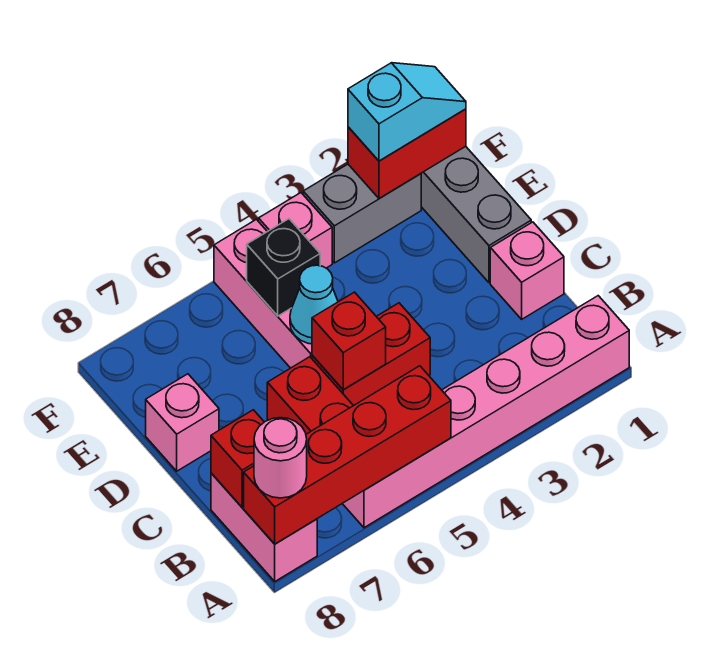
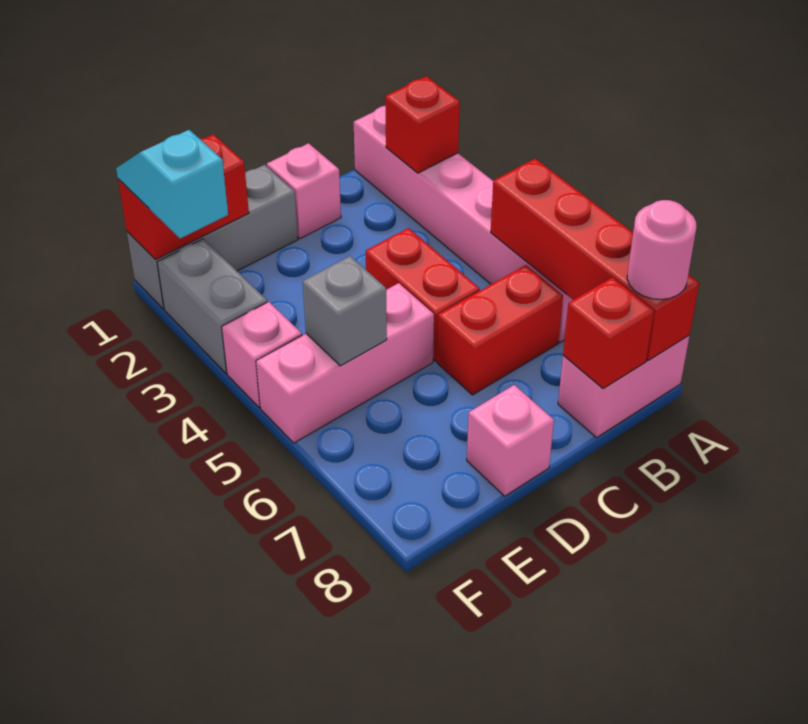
red brick C5 level 2 -> red brick A2 level 2
cyan cone D5 level 2 -> none
black brick E5 level 2 -> grey brick E5 level 2
red brick F1:F2 level 2 -> red brick E1:F1 level 2

